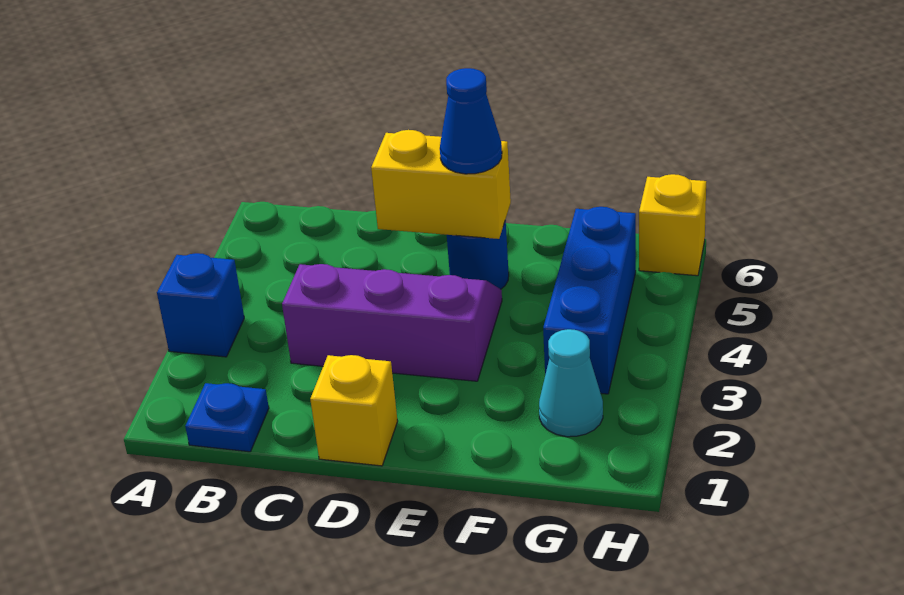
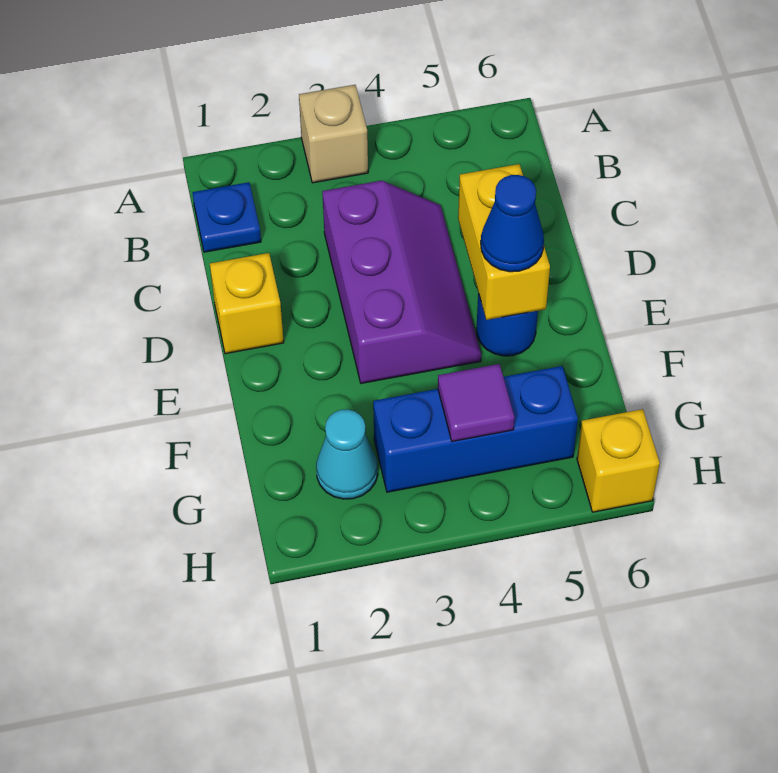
blue brick A3 level 1 -> tan brick A3 level 1
none -> purple tile G4 level 2

